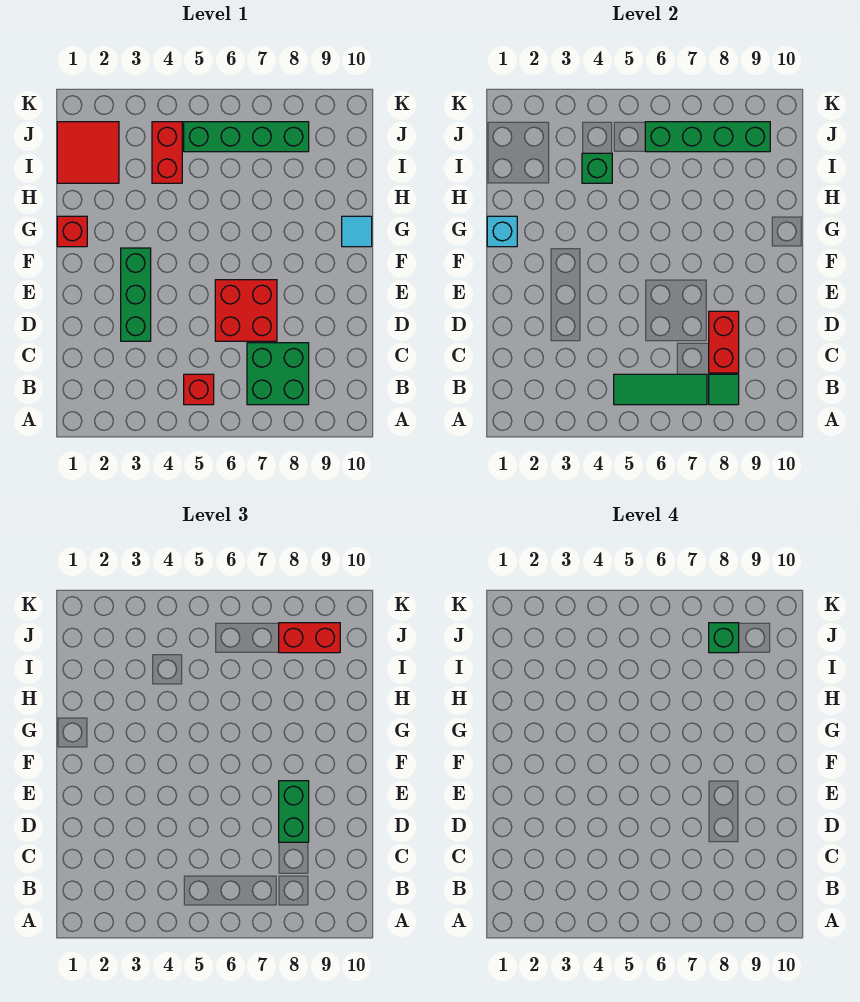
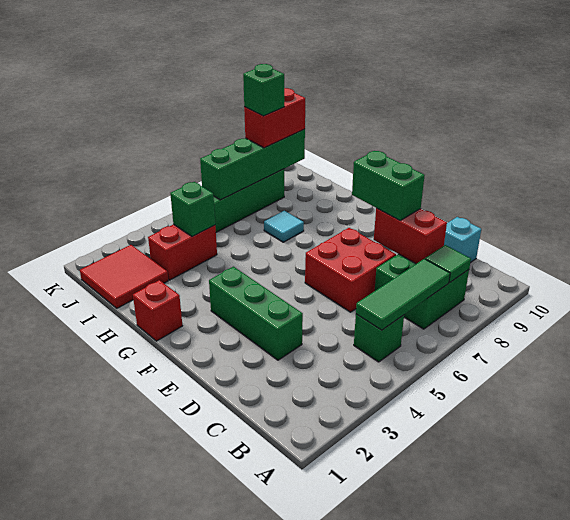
red brick B5 level 1 -> green brick B5 level 1
cyan brick G1 level 2 -> cyan brick C10 level 1
cyan tile G10 level 1 -> cyan tile H7 level 1
red brick I4:J4 level 1 -> red brick I3:I4 level 1

